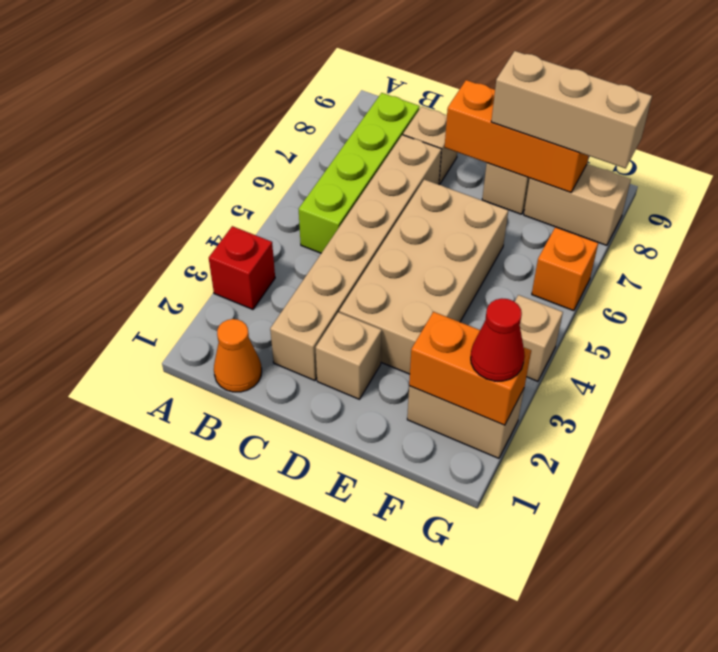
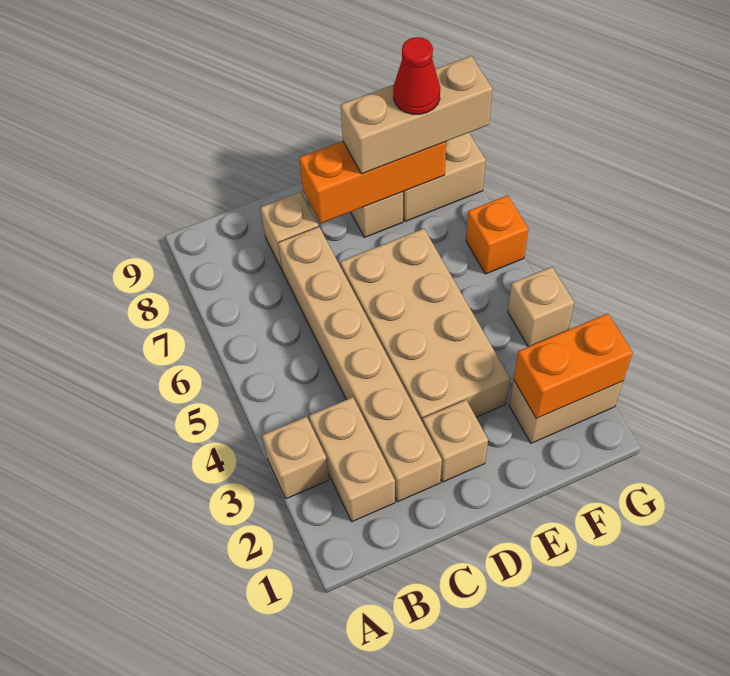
red brick A3 level 1 -> tan brick A3 level 1
orange cone B1 level 1 -> none
none -> tan brick B2:B3 level 1
lime brick B5:B8 level 1 -> none
red cone G2 level 3 -> red cone F8 level 4

